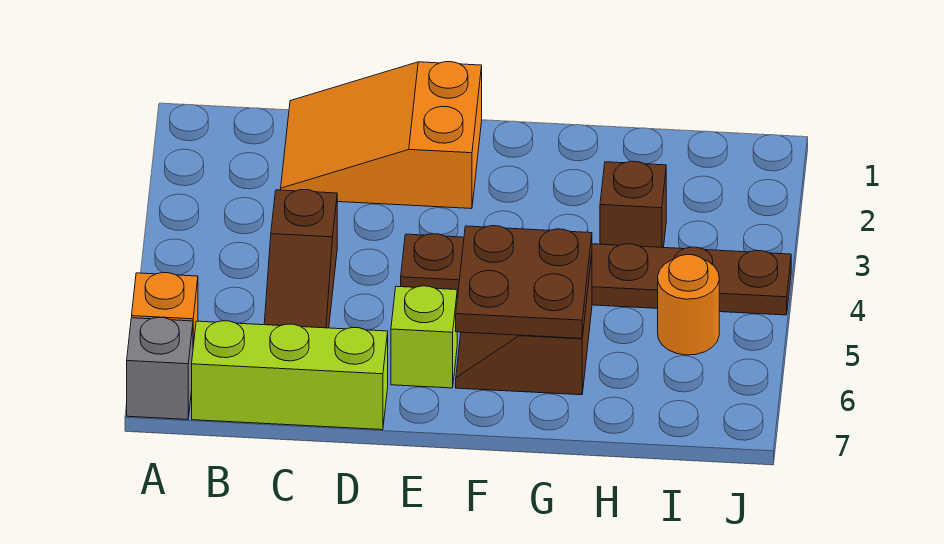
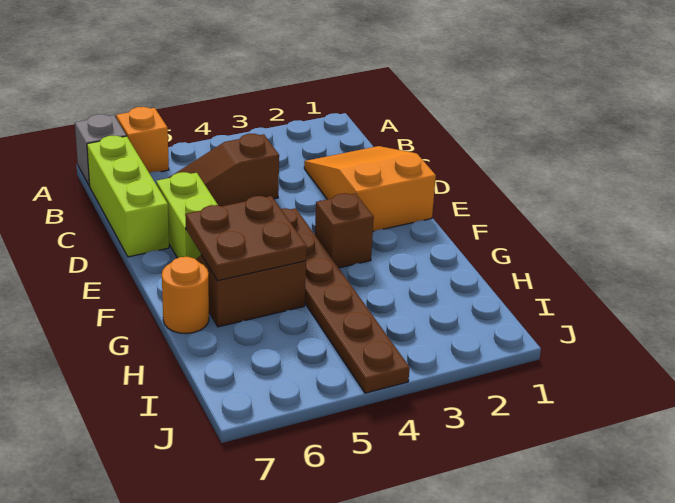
lime brick E6 level 1 -> lime brick D6:E6 level 1
brown brick H3 level 1 -> brown brick F3 level 1
orange round brick I5 level 1 -> orange round brick G7 level 1

